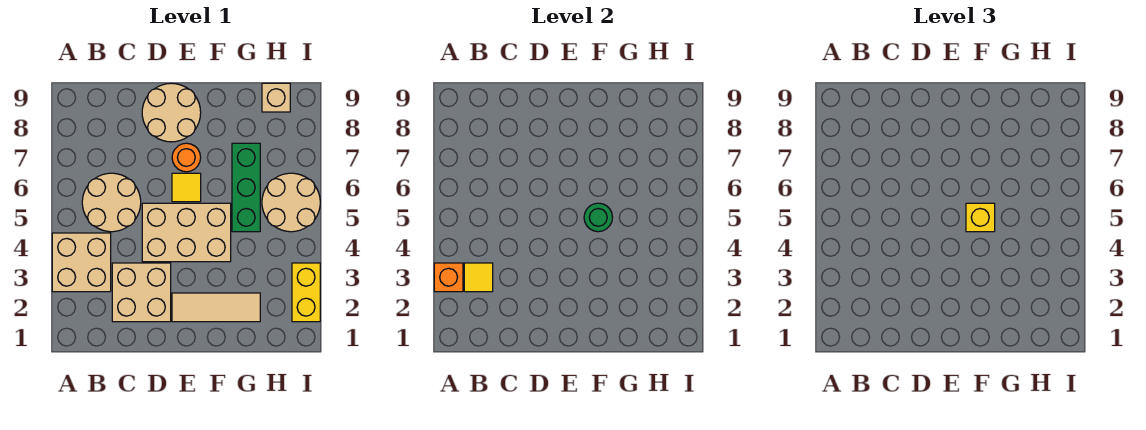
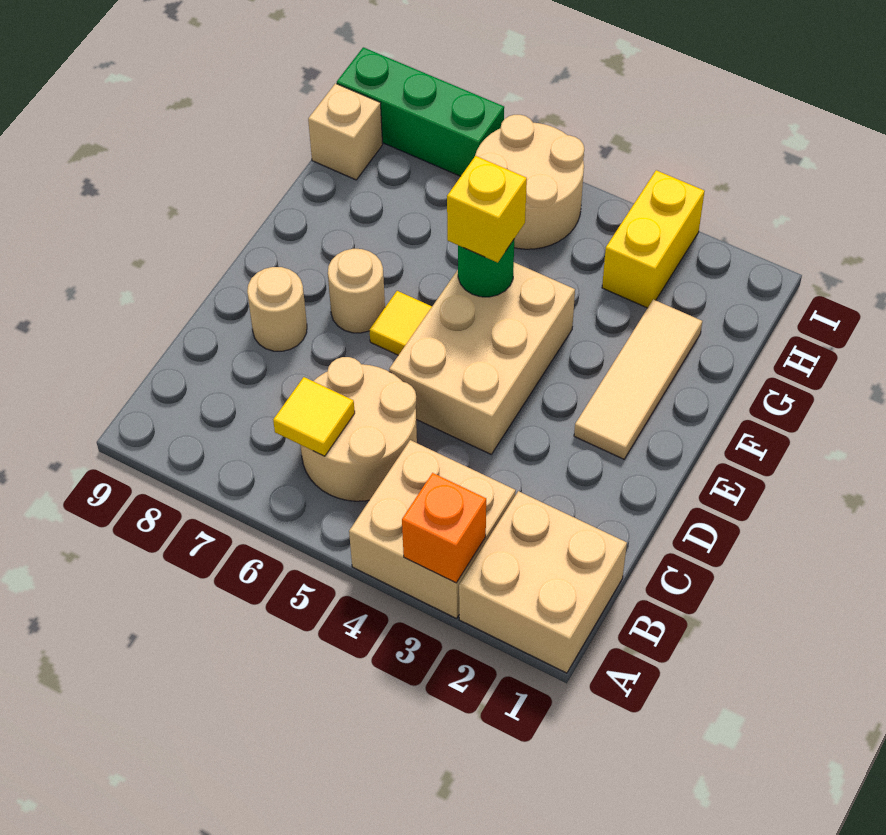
yellow tile B3 level 2 -> yellow tile B6 level 2
tan brick C2:D3 level 1 -> tan brick A1:B2 level 1
tan round brick D8:E9 level 1 -> tan round brick D8 level 1
orange round brick E7 level 1 -> tan round brick E7 level 1
green brick G5:G7 level 1 -> green brick I7:I9 level 1
yellow brick I2:I3 level 1 -> yellow brick H3:I3 level 1

